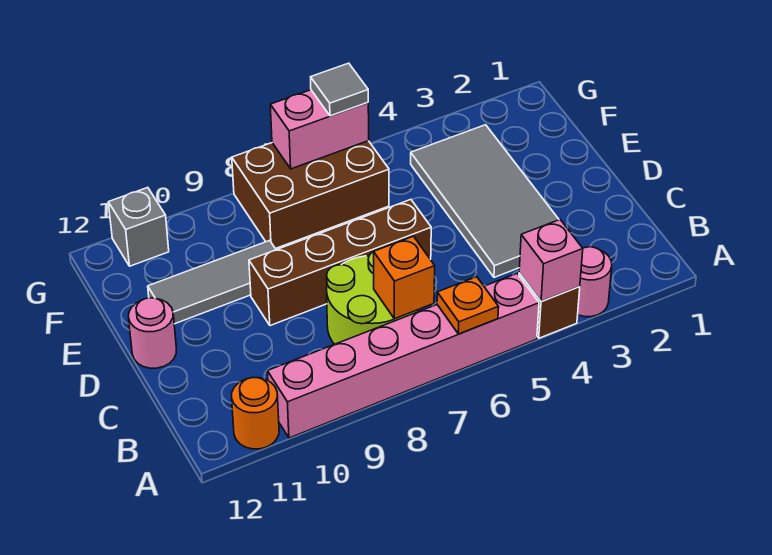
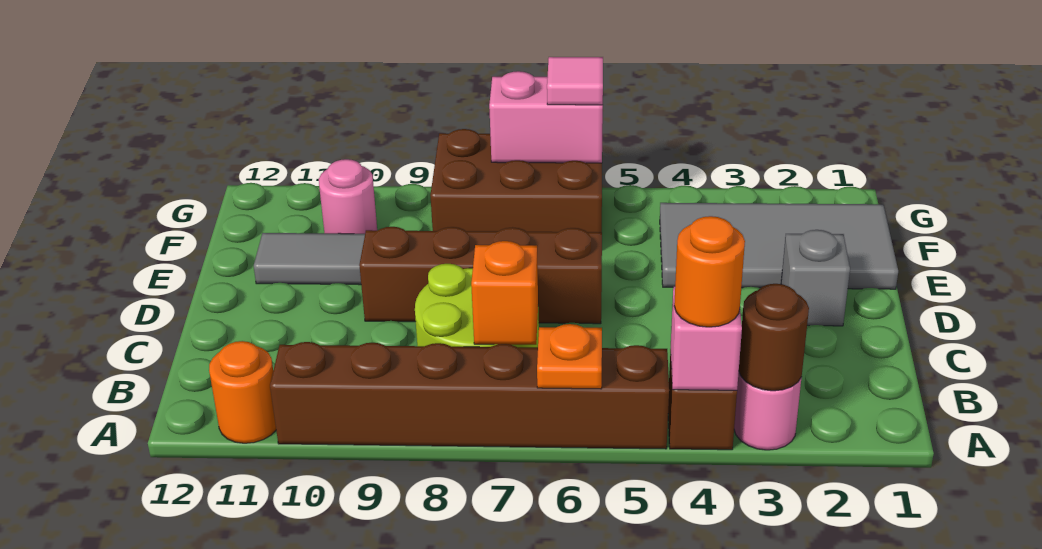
none -> brown round brick A3 level 2
none -> orange round brick A4 level 3
pink brick A5:A10 level 1 -> brown brick A5:A10 level 1
grey tile C3:F4 level 1 -> grey tile E1:F4 level 1
pink round brick D12 level 1 -> pink round brick F10 level 1
grey tile G6 level 3 -> pink tile G6 level 3
grey brick G11 level 1 -> grey brick D2 level 1

